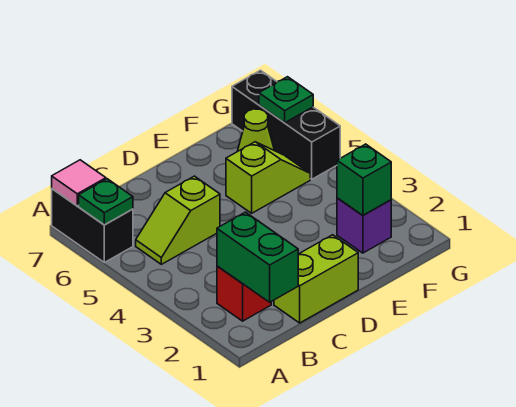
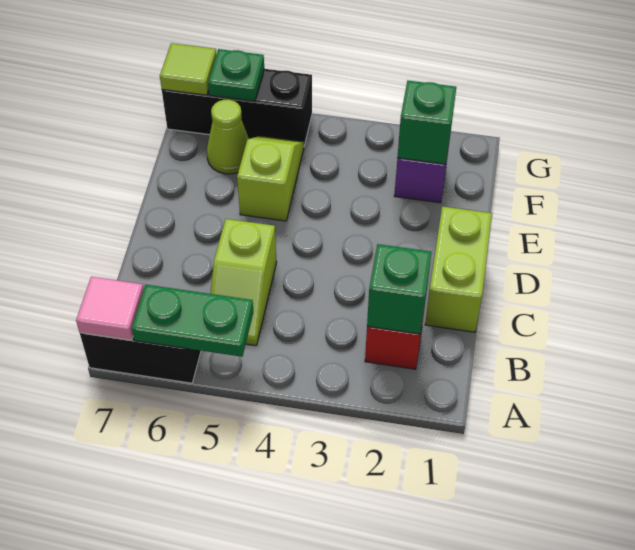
green plate A6 level 2 -> green plate A5:A6 level 2
green brick B1:B2 level 2 -> green brick B2 level 2
none -> lime tile G7 level 2

